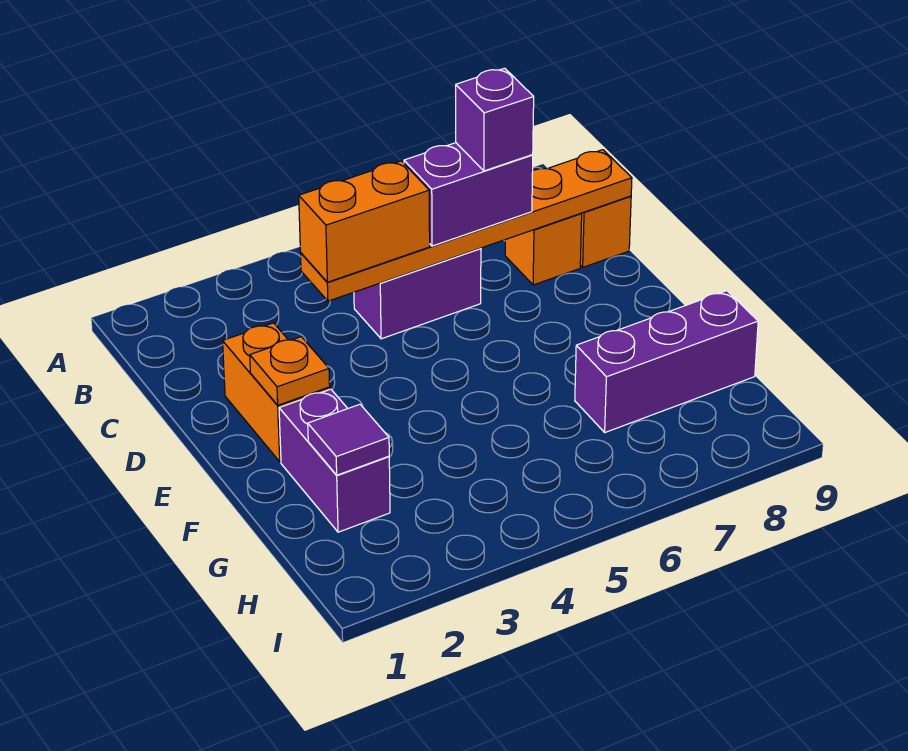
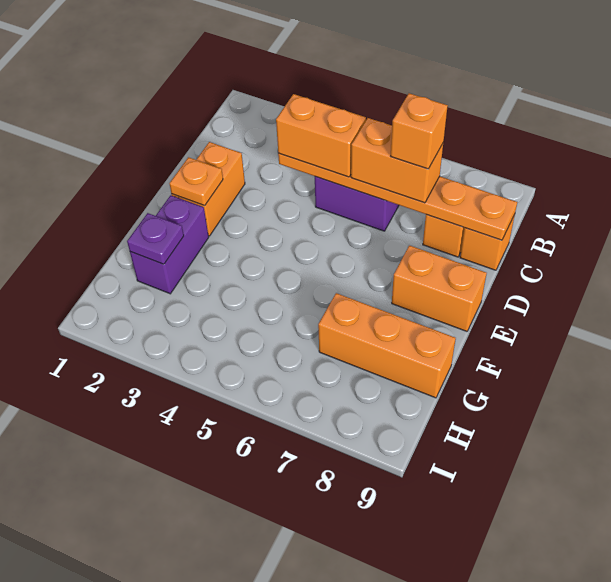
purple brick C6:C7 level 3 -> orange brick C6:C7 level 3
purple brick C7 level 4 -> orange brick C7 level 4
none -> orange brick E8:E9 level 1
purple tile G2 level 2 -> purple plate G2 level 2
purple brick G7:G9 level 1 -> orange brick G7:G9 level 1

